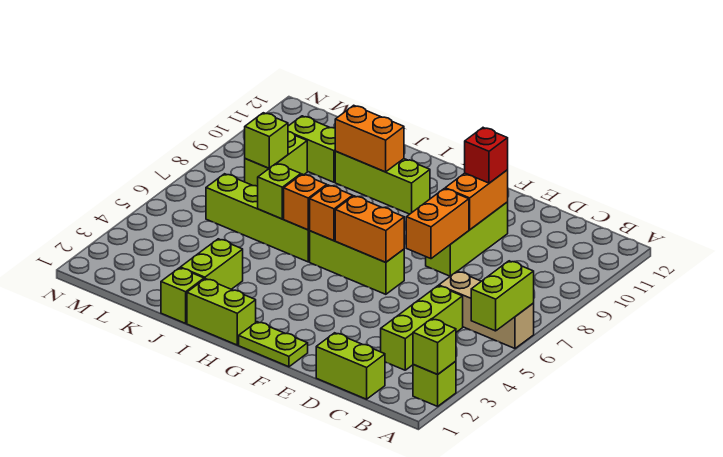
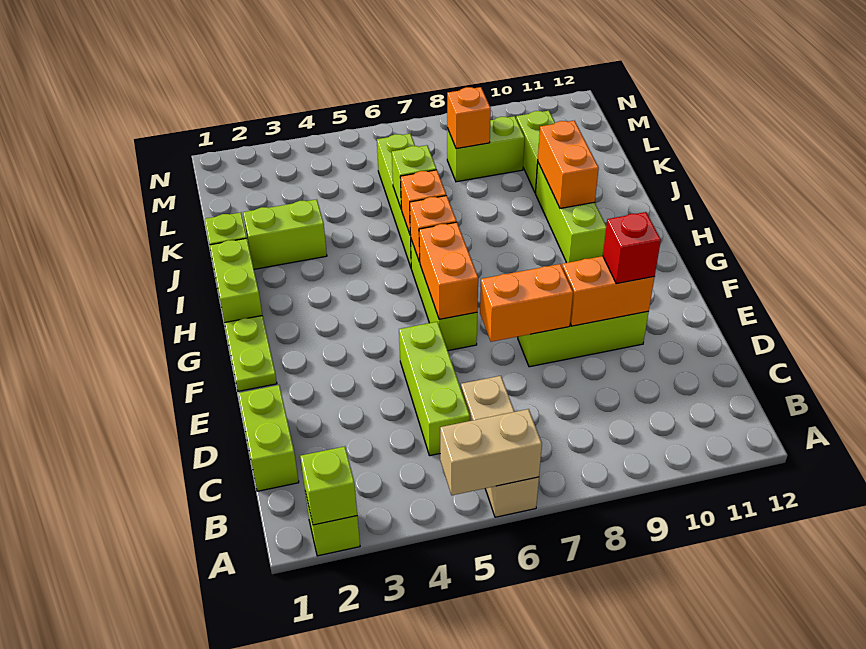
lime brick A5:A6 level 2 -> tan brick A5:A6 level 2
lime brick C3:C5 level 1 -> lime brick C5:E5 level 1
lime brick L8 level 2 -> orange brick L8 level 2

